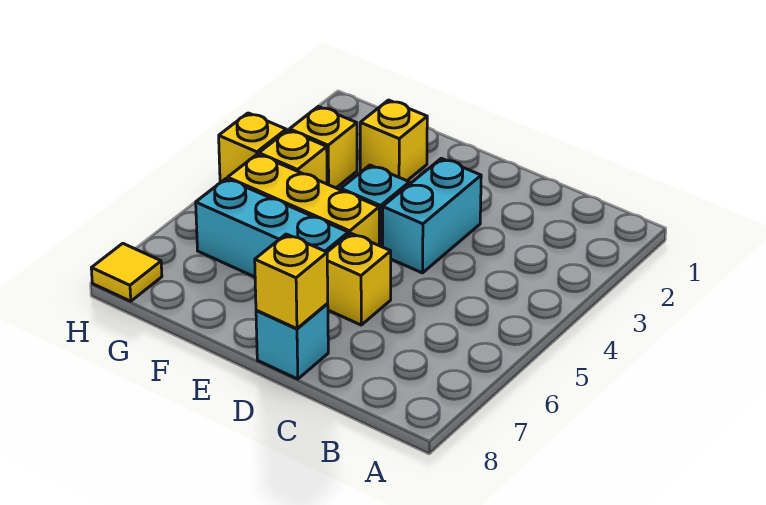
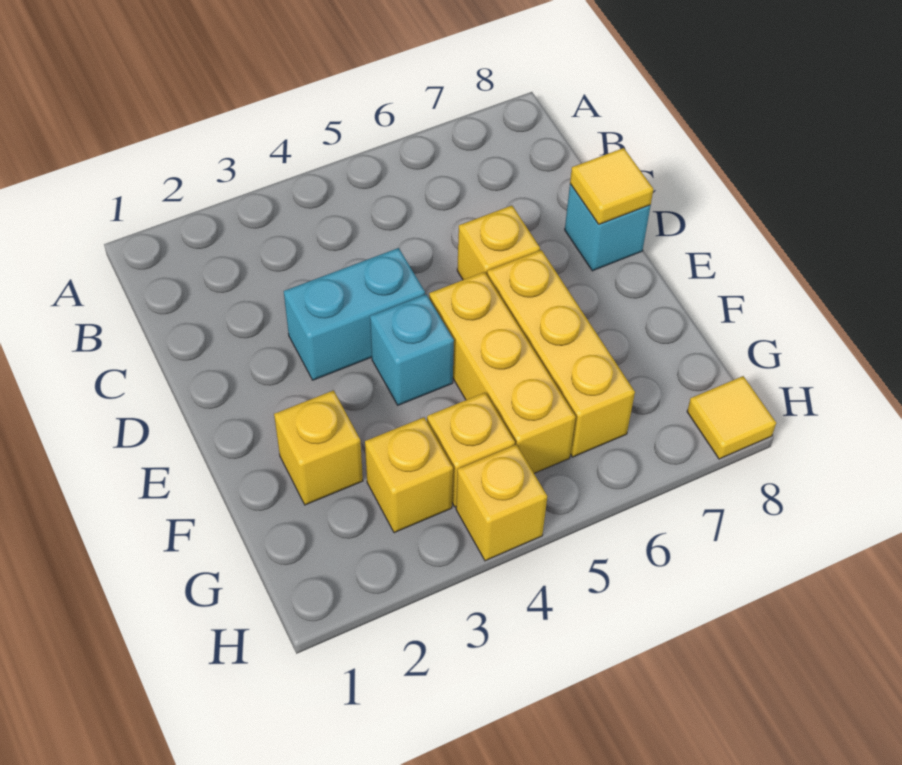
yellow brick D8 level 2 -> yellow tile D8 level 2
cyan brick E6:G6 level 1 -> yellow brick E6:G6 level 1

